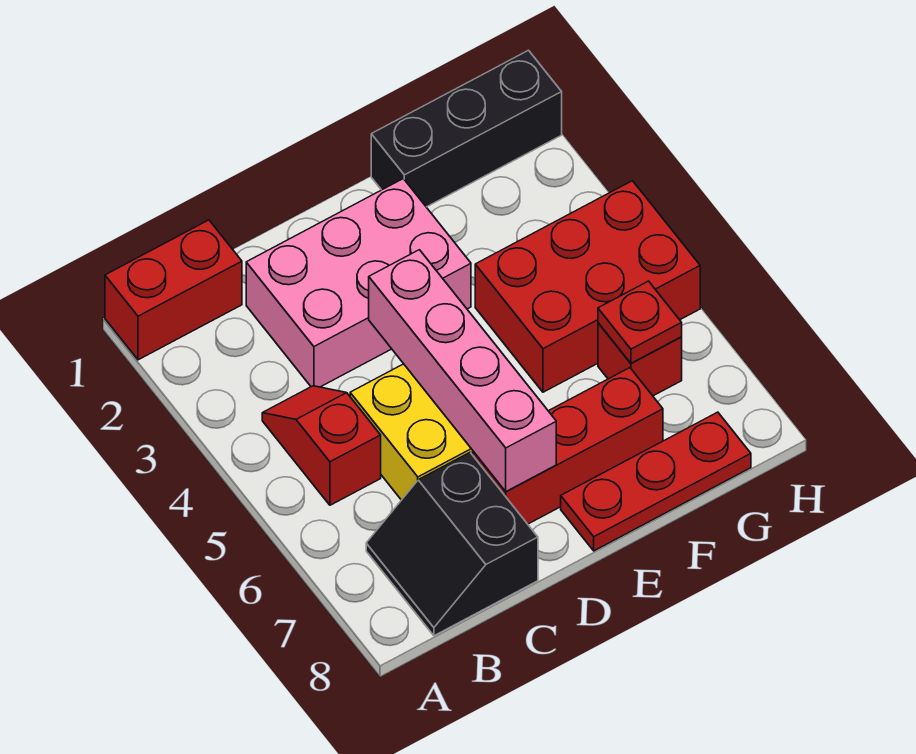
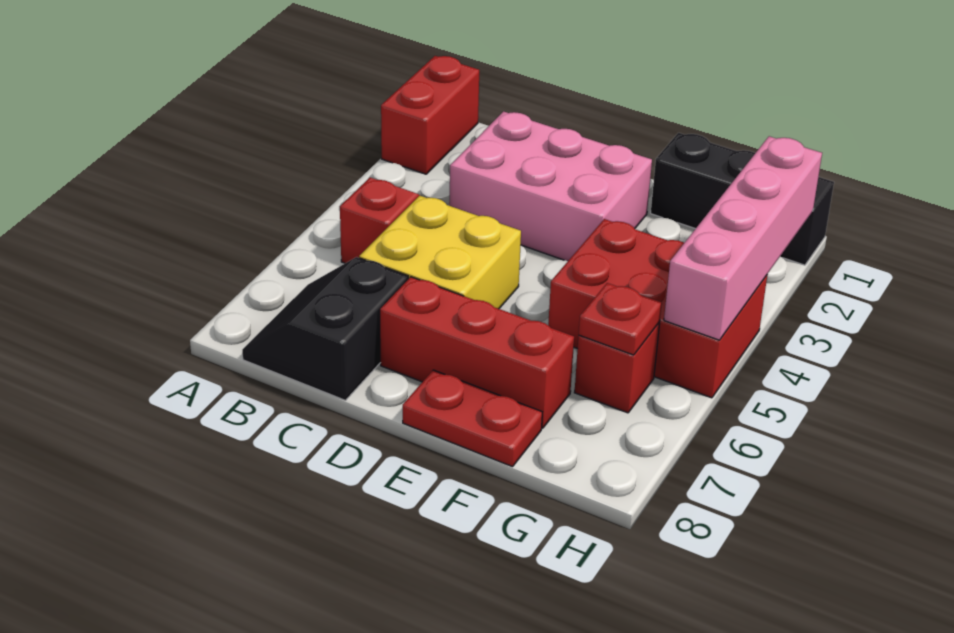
red brick A1:B1 level 1 -> red brick A1:A2 level 1
pink brick D4:D7 level 2 -> pink brick H2:H5 level 2
red plate E8:G8 level 1 -> red plate E8:F8 level 1

